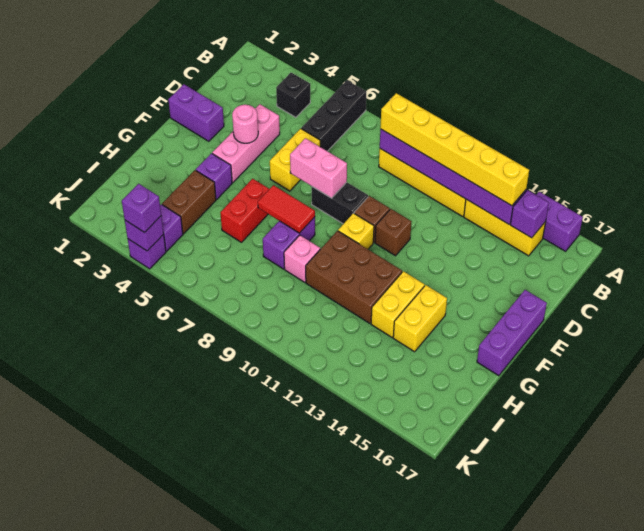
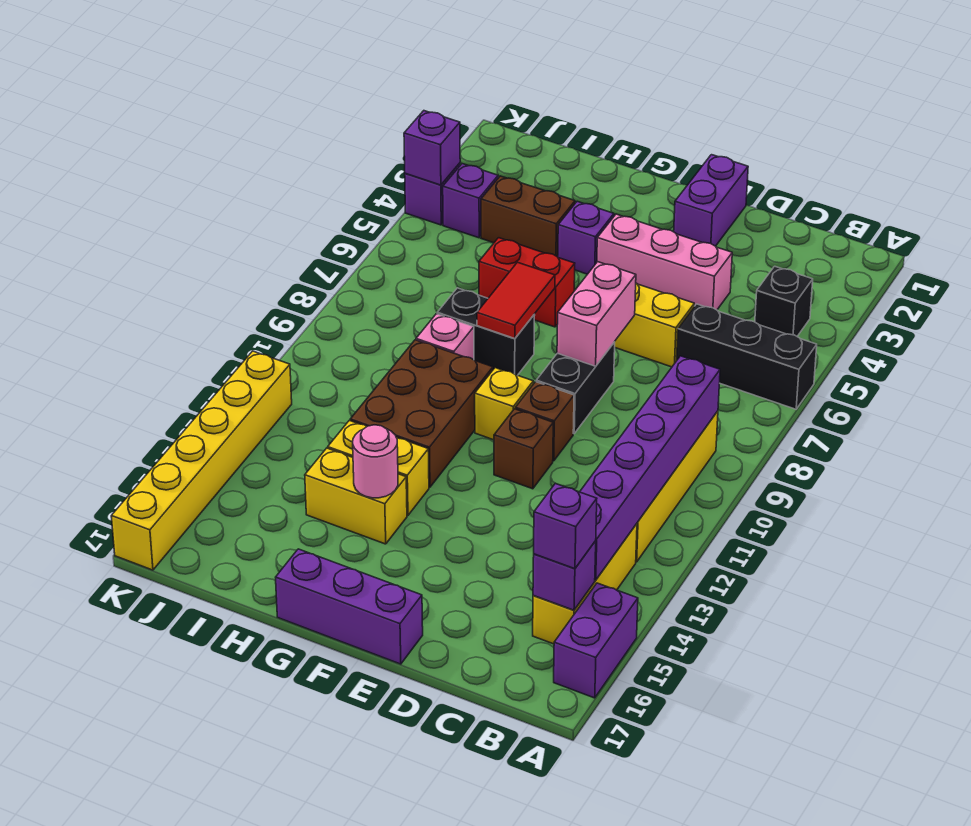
yellow brick B9:B14 level 3 -> yellow brick K12:K17 level 1
pink round brick E4 level 2 -> pink round brick G14 level 2
purple brick G8:H8 level 1 -> black brick G8:H8 level 1
purple brick K4 level 3 -> purple brick B15 level 3

